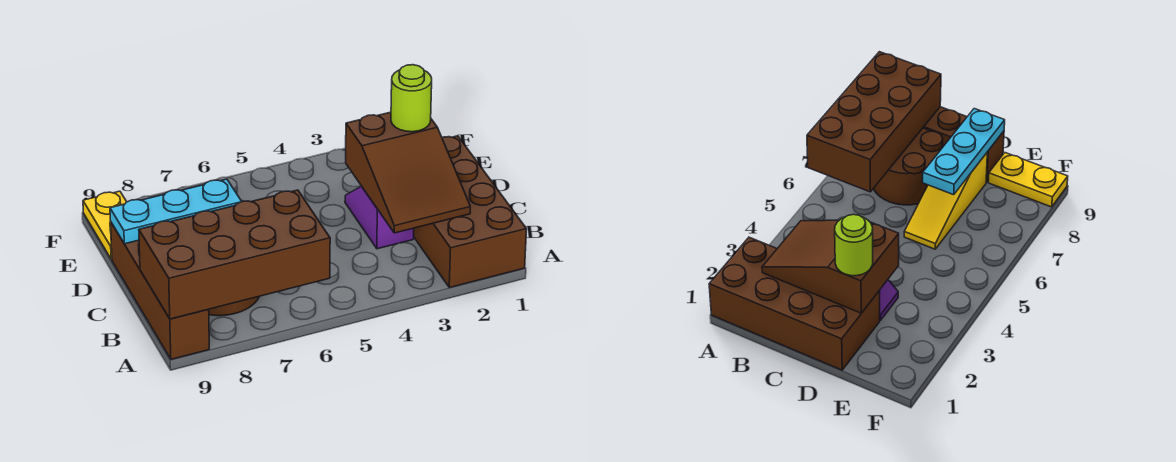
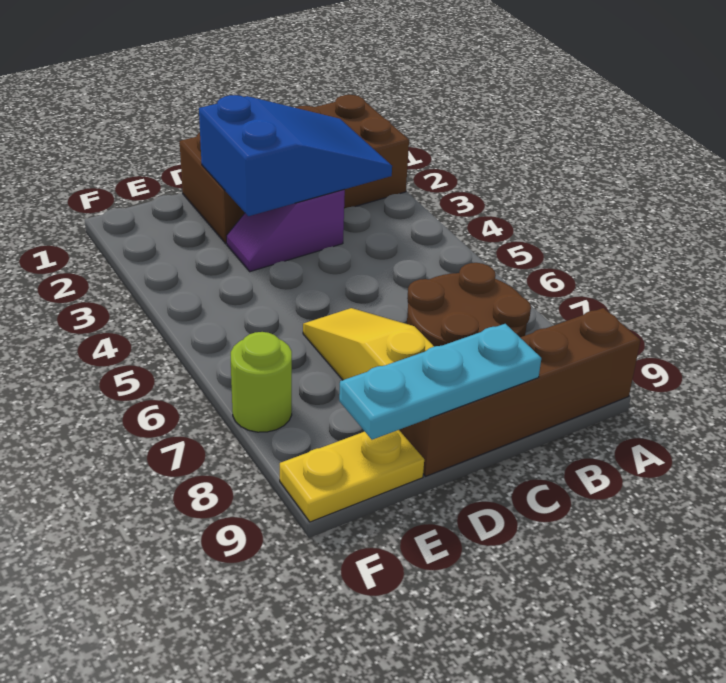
brown brick A6:B9 level 2 -> none
brown slope B2:D3 level 2 top D -> blue slope B2:D3 level 2 top D
lime round brick D2 level 3 -> lime round brick F7 level 1
cyan plate D7:D9 level 2 -> cyan plate C9:E9 level 2

